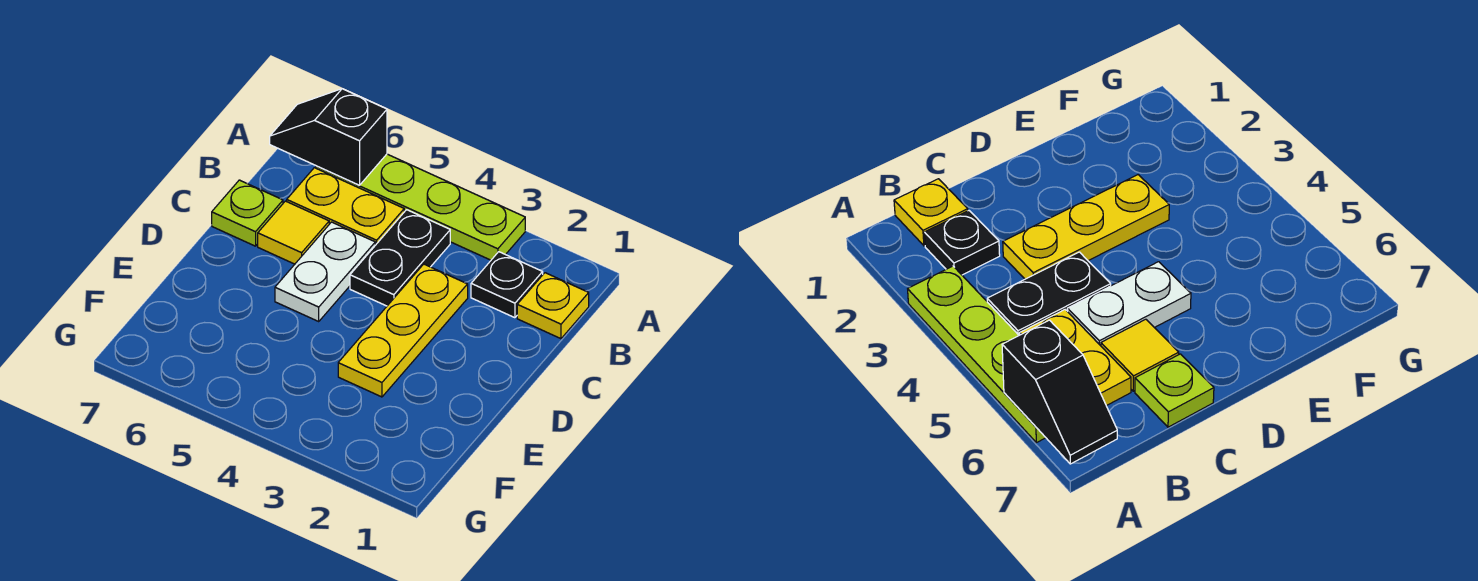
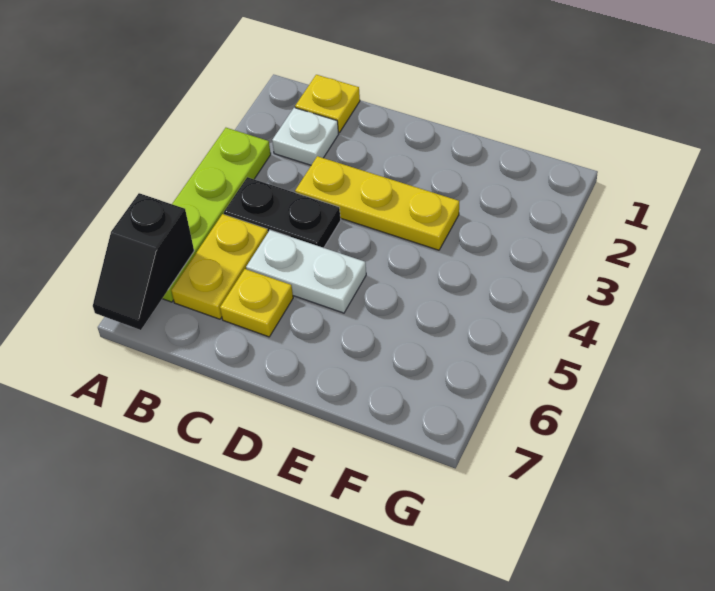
black plate B2 level 1 -> white plate B2 level 1
yellow tile C6 level 1 -> yellow plate C6 level 1
lime plate C7 level 1 -> none

